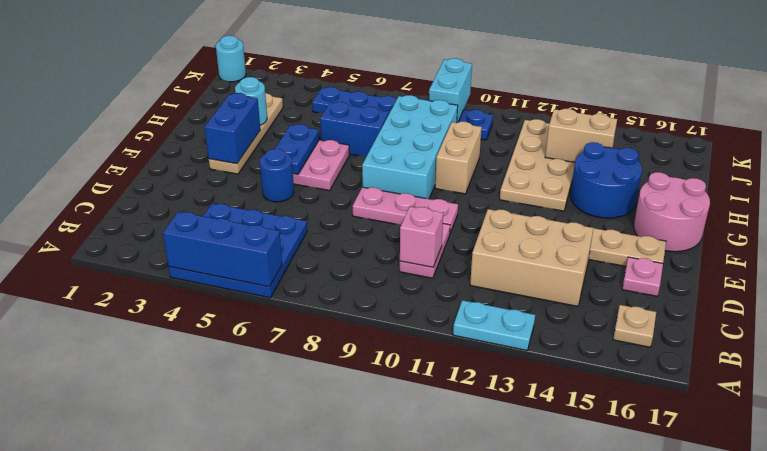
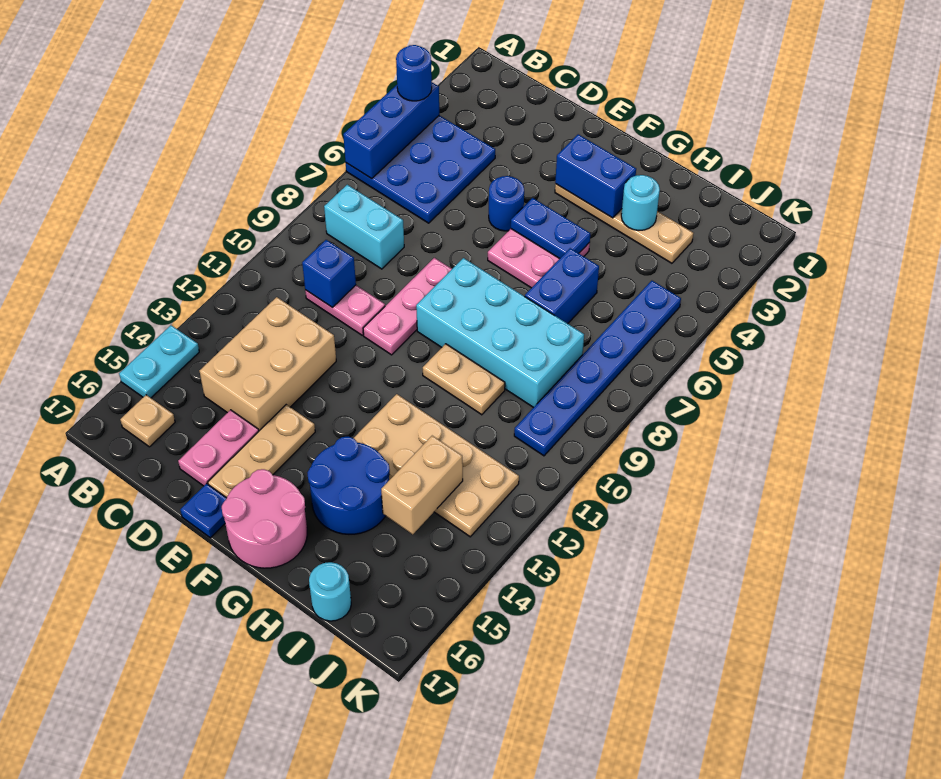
none -> blue round brick A4 level 3
cyan plate A12:A13 level 1 -> cyan plate A14:A15 level 1
pink brick C10 level 2 -> blue brick C10 level 2
pink plate D16 level 1 -> pink plate D15:D16 level 1
none -> blue plate E17 level 1
tan brick G10:H10 level 1 -> tan plate G10:H10 level 1
cyan brick J9:K9 level 2 -> cyan brick B8:C8 level 1
cyan round brick K1 level 1 -> cyan round brick I17 level 1

